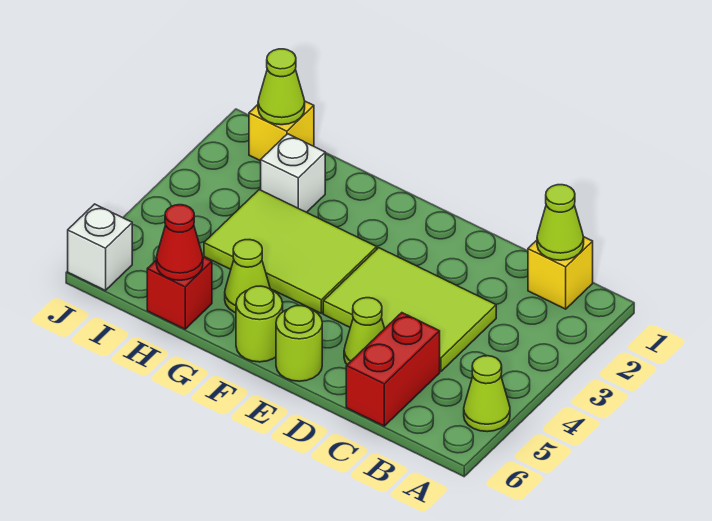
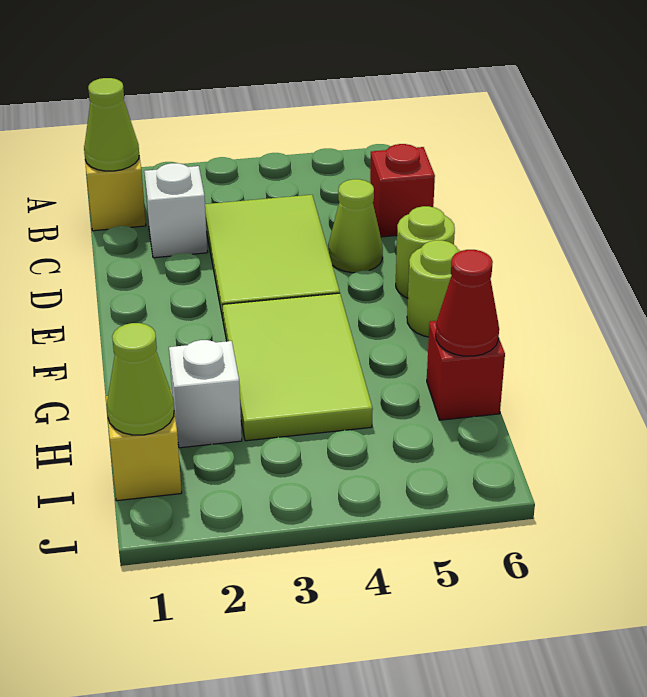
lime cone A5 level 1 -> none
red brick C5:C6 level 1 -> red brick C6 level 1
lime cone G5 level 1 -> none
white brick J6 level 1 -> white brick C2 level 1

